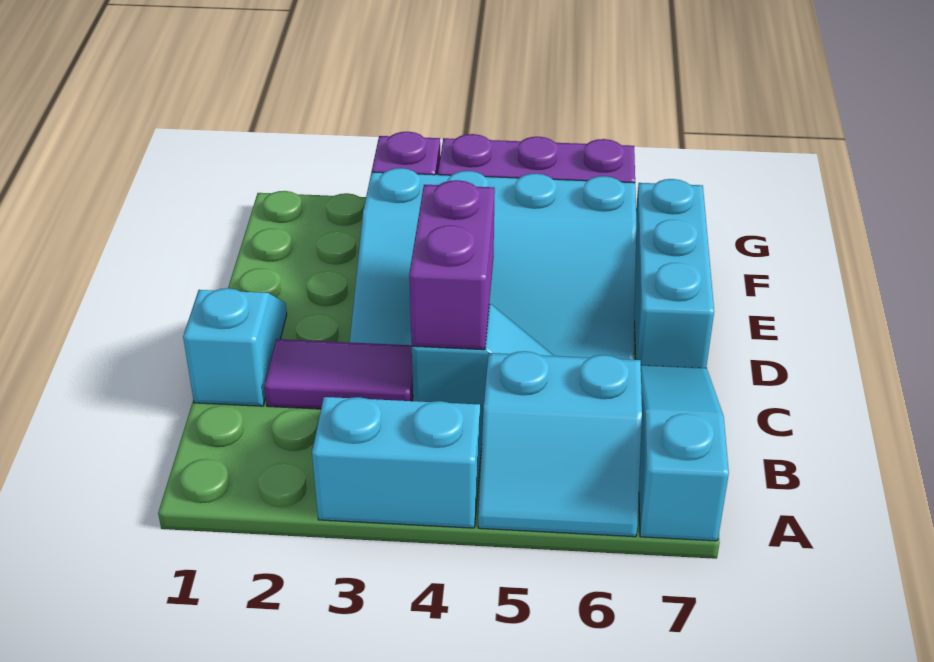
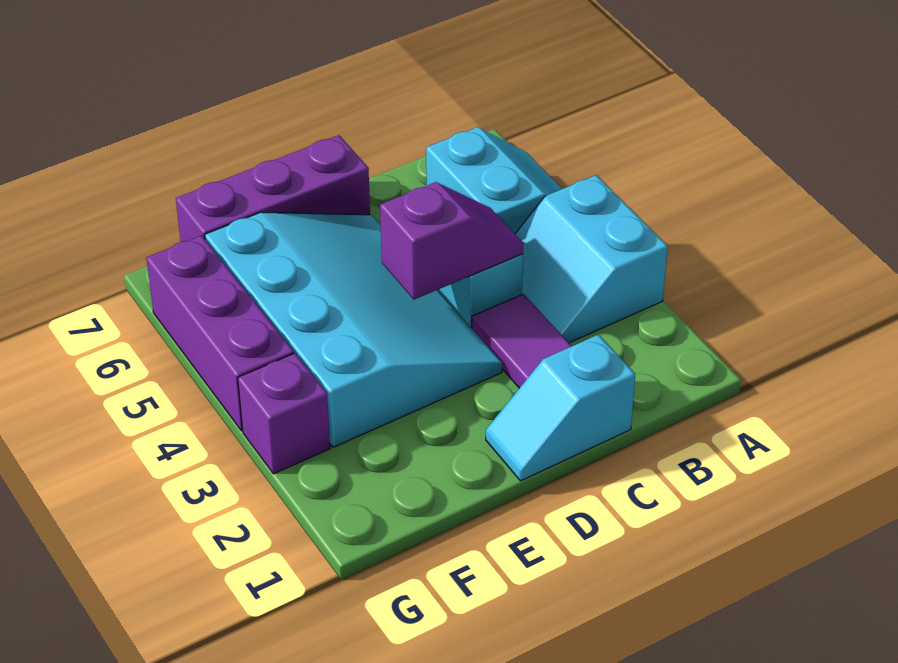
cyan slope A7:C7 level 1 top A -> none
purple brick C4:D4 level 2 -> purple slope C4:D4 level 2 top D
cyan brick D7:F7 level 1 -> purple brick D7:F7 level 1

